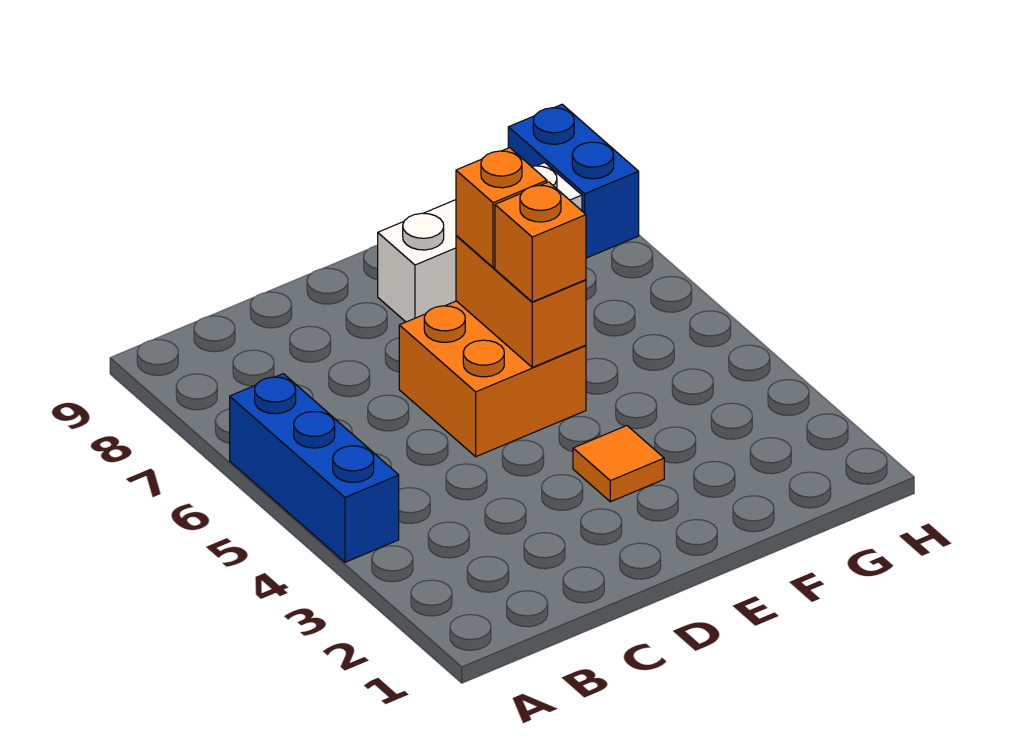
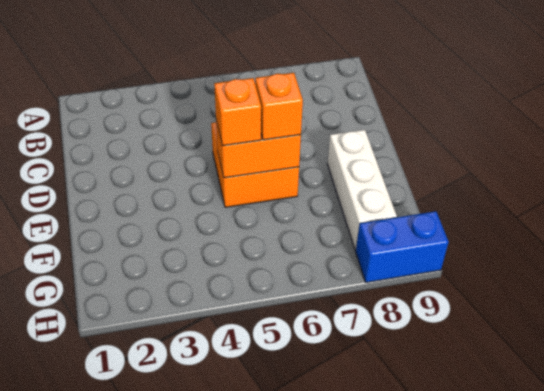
blue brick A4:A6 level 1 -> none
orange tile E3 level 1 -> none

